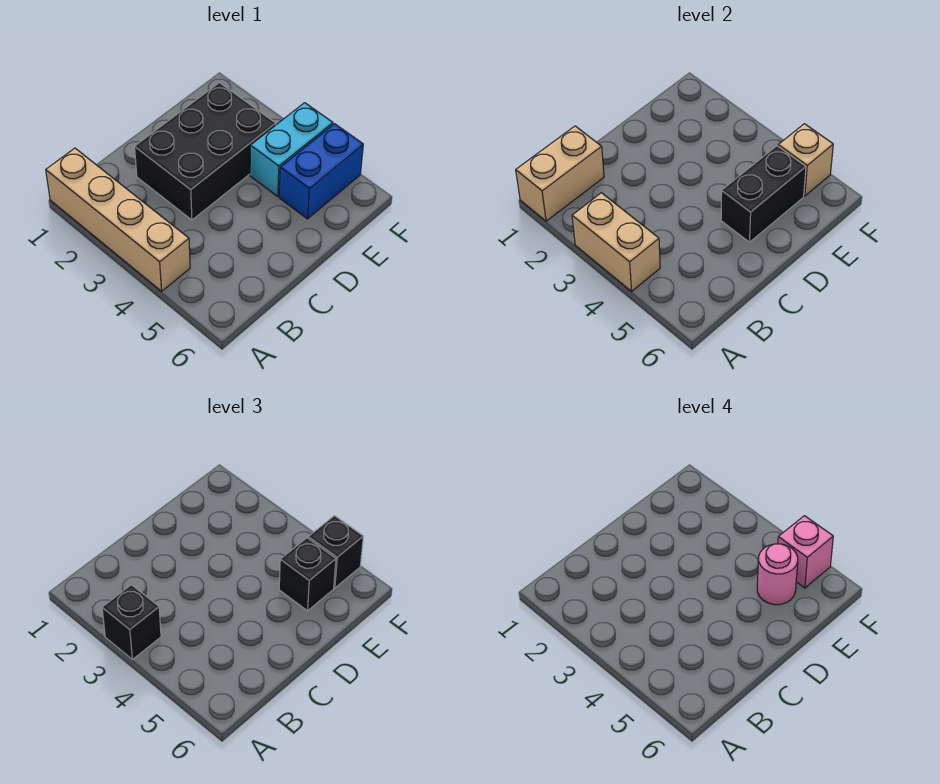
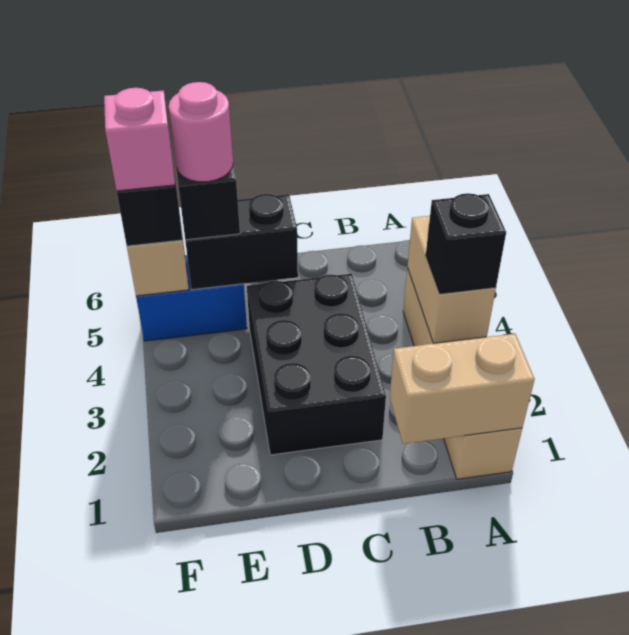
black brick C2:E3 level 1 -> black brick C2:D4 level 1
cyan brick E4:F4 level 1 -> none

